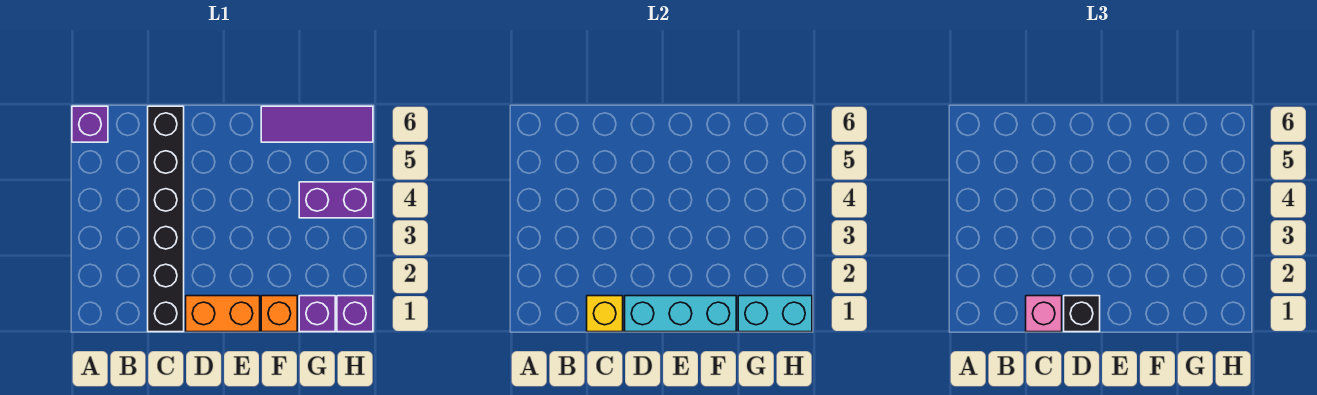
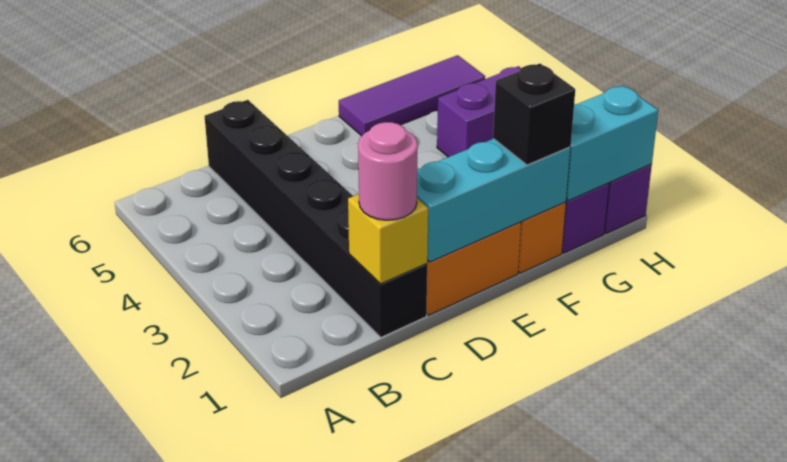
purple brick A6 level 1 -> none
pink brick C1 level 3 -> pink round brick C1 level 3
black brick D1 level 3 -> black brick F1 level 3

